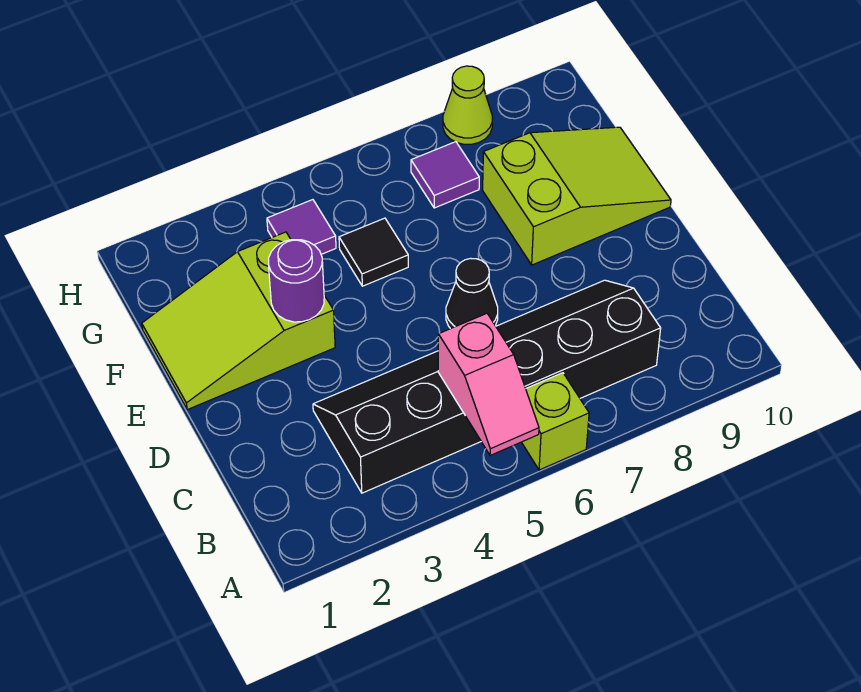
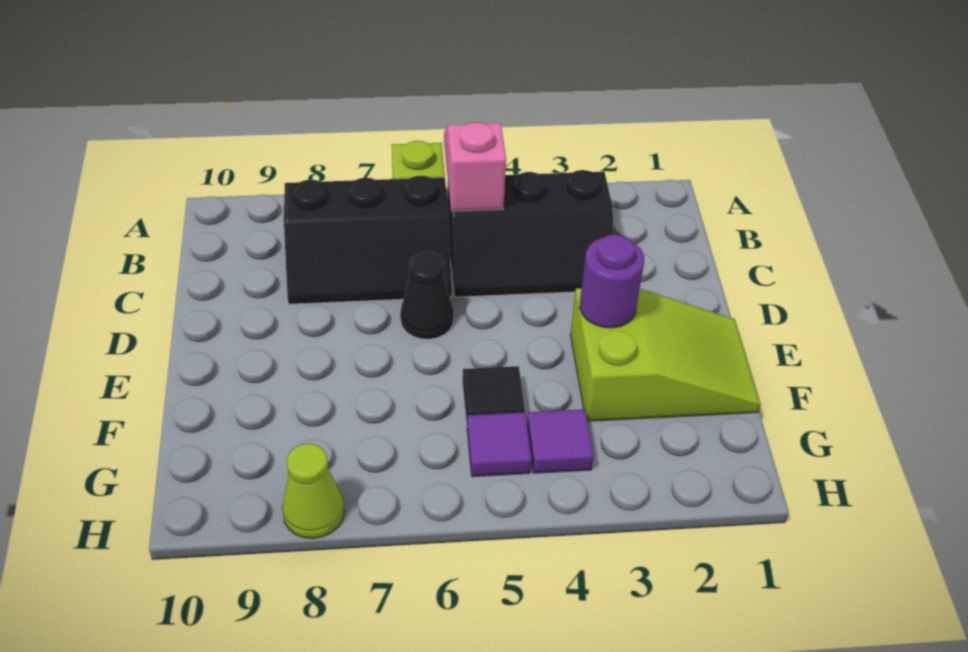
lime slope E8:F10 level 1 top 8 -> none
purple tile G7 level 1 -> purple tile G5 level 1

